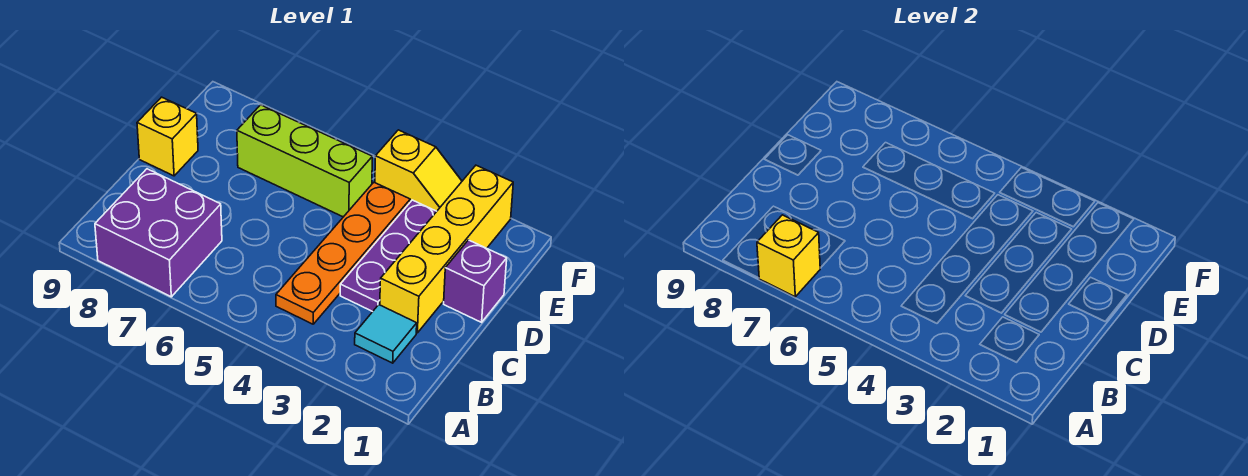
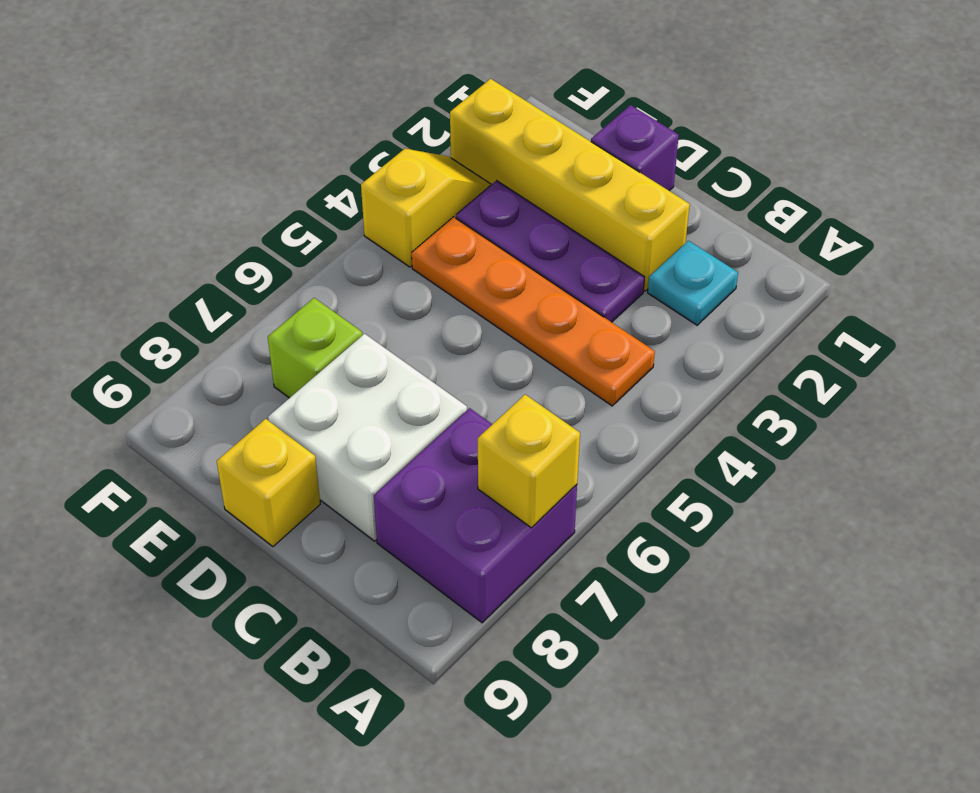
cyan tile B2 level 1 -> cyan plate B2 level 1
none -> white brick C7:D8 level 1
lime brick E5:E7 level 1 -> lime brick E7 level 1

